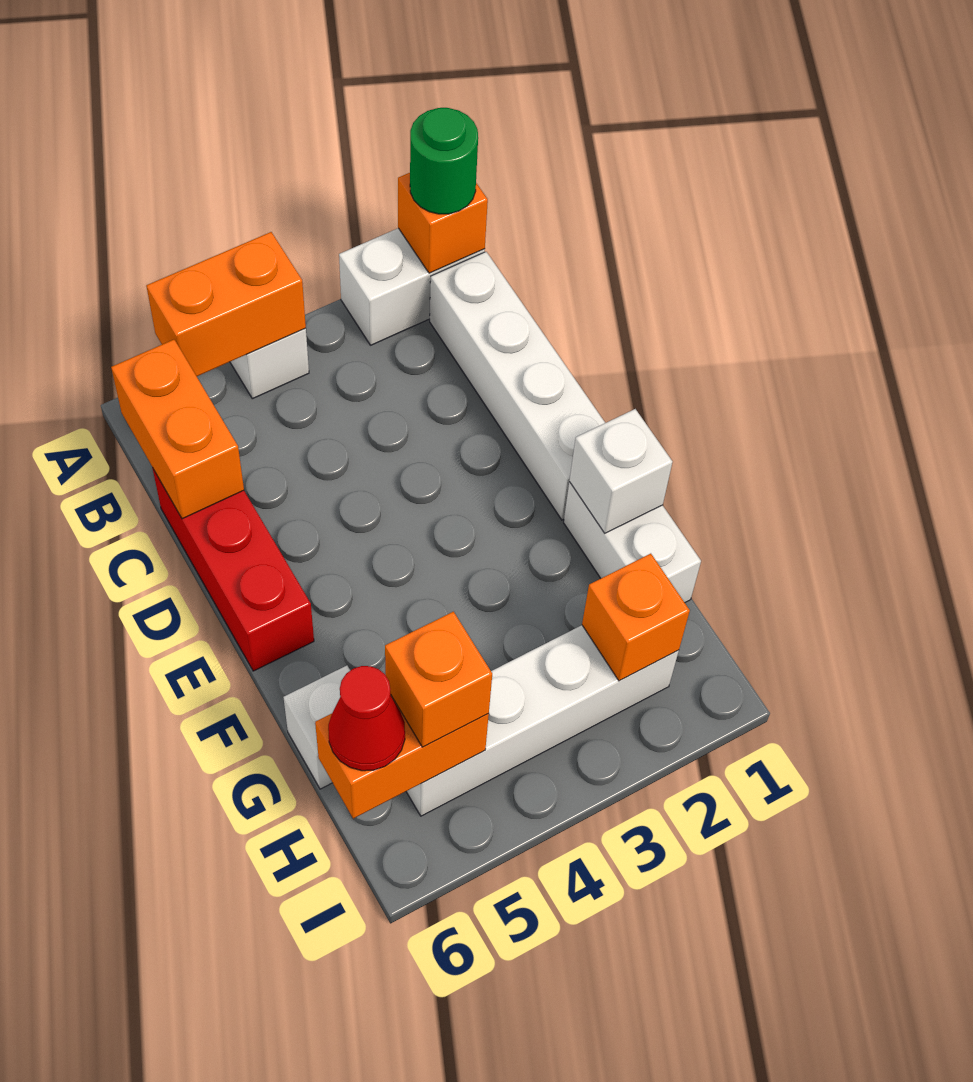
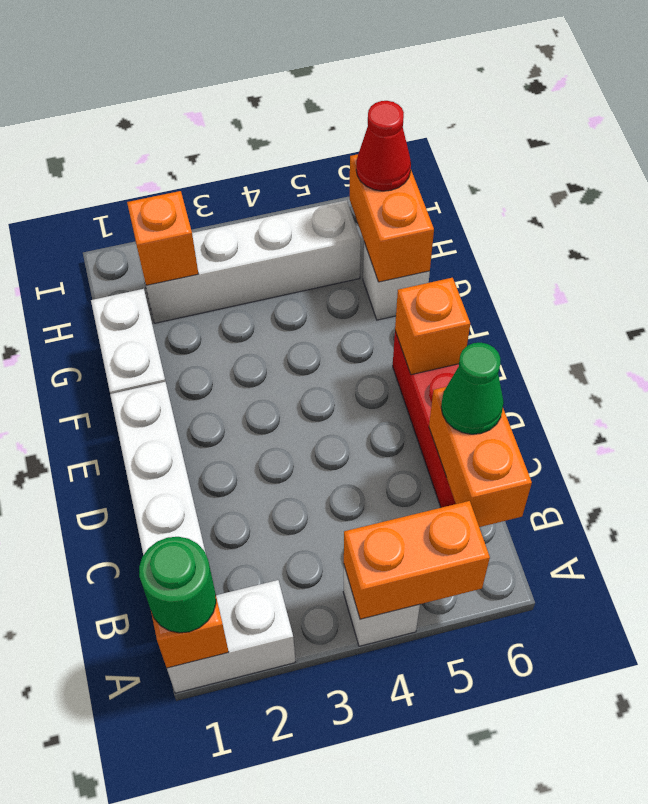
none -> green cone C6 level 3
white brick F1 level 2 -> none
orange brick H5:H6 level 2 -> orange brick G6:H6 level 2
orange brick H5 level 3 -> orange brick E6 level 2

